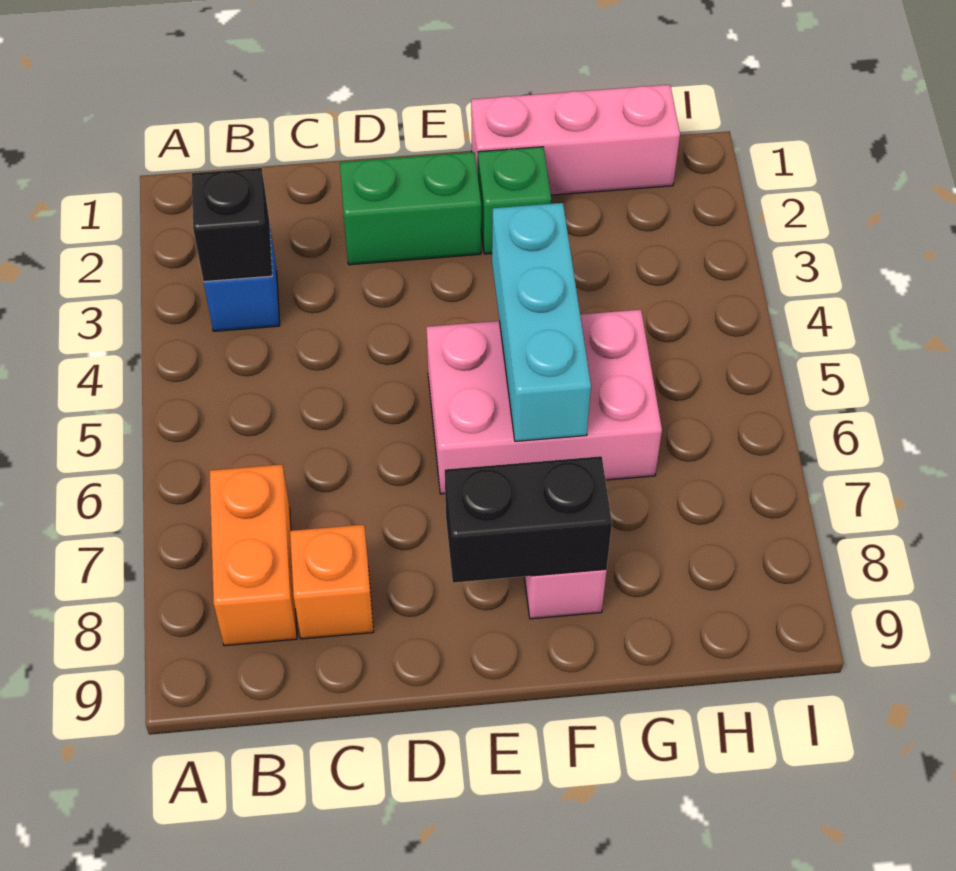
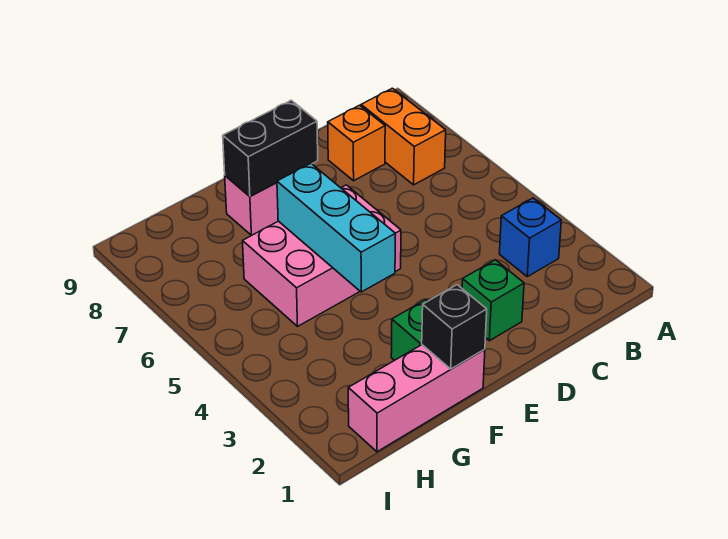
black brick B3 level 2 -> black brick F1 level 2
green brick D2:E2 level 1 -> green brick D2 level 1

